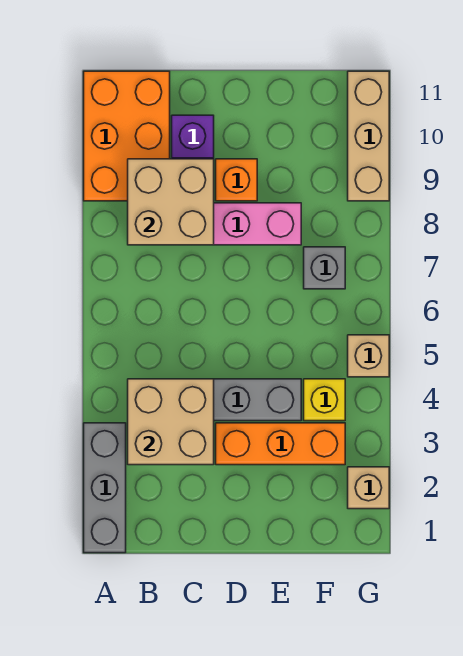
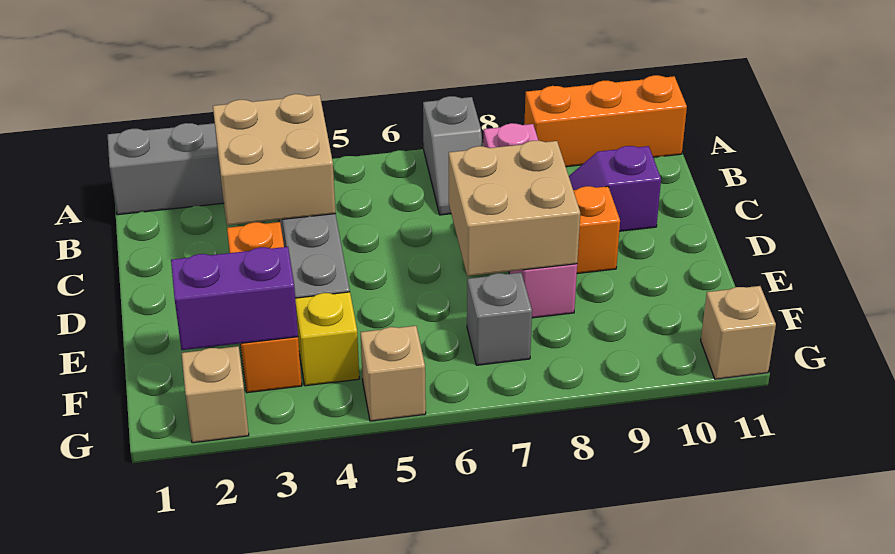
none -> grey slope A7:B7 level 1 top A
orange brick A9:B11 level 1 -> orange brick A9:A11 level 1
tan brick B8:C9 level 2 -> tan brick D7:E8 level 2
none -> purple brick F2:F3 level 2
tan brick G9:G11 level 1 -> tan brick G11 level 1

